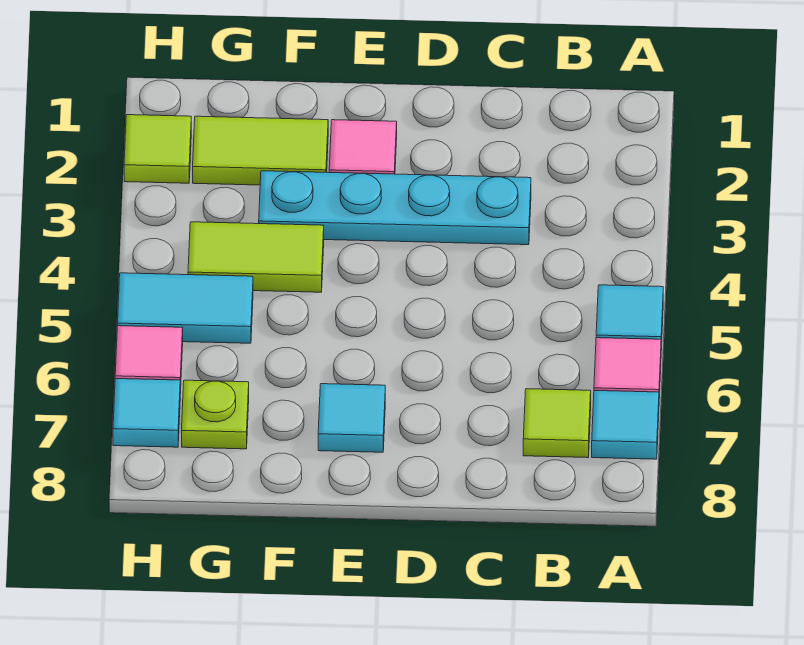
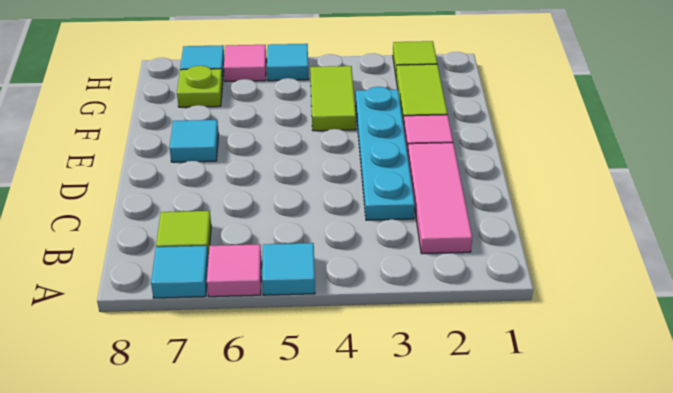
none -> pink tile B2:D2 level 1
cyan tile G5:H5 level 1 -> cyan tile H5 level 1

